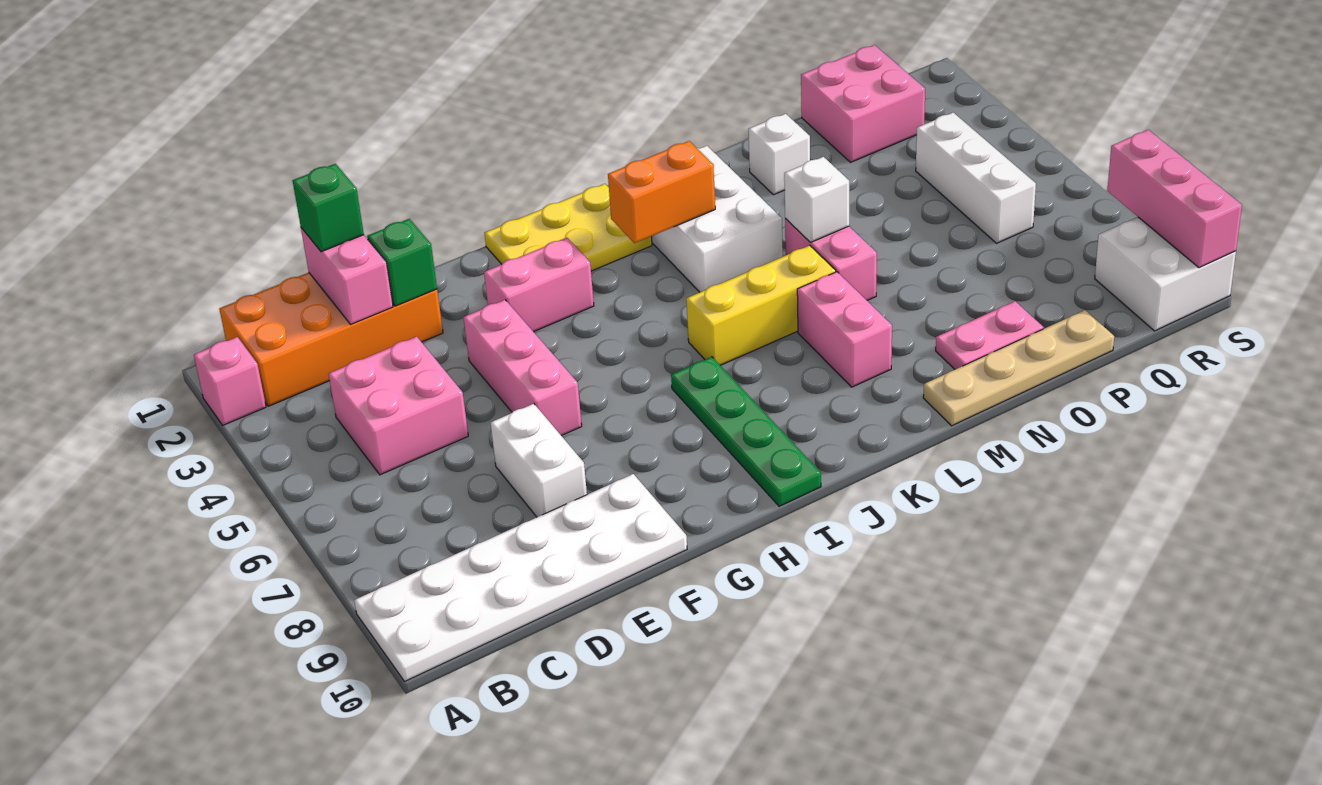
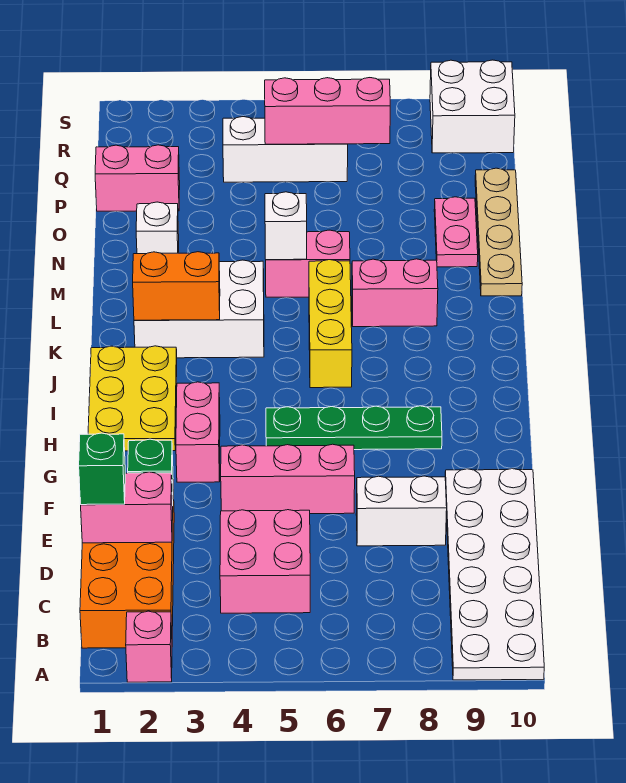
green plate I7:I10 level 1 -> green plate H5:H8 level 1
orange brick J3:K3 level 2 -> orange brick K2:K3 level 2
pink brick P1:Q2 level 1 -> pink brick P1:P2 level 1
pink brick S8:S10 level 2 -> pink brick Q5:Q7 level 2

